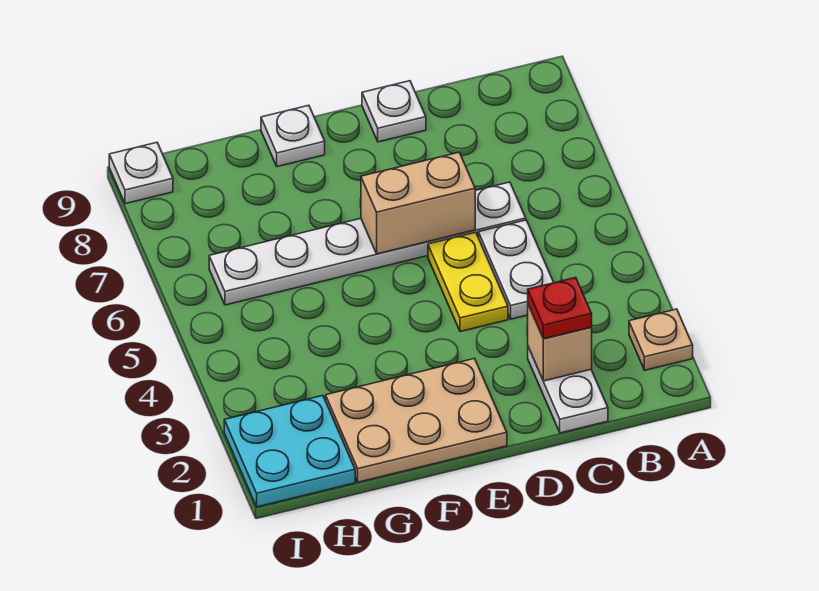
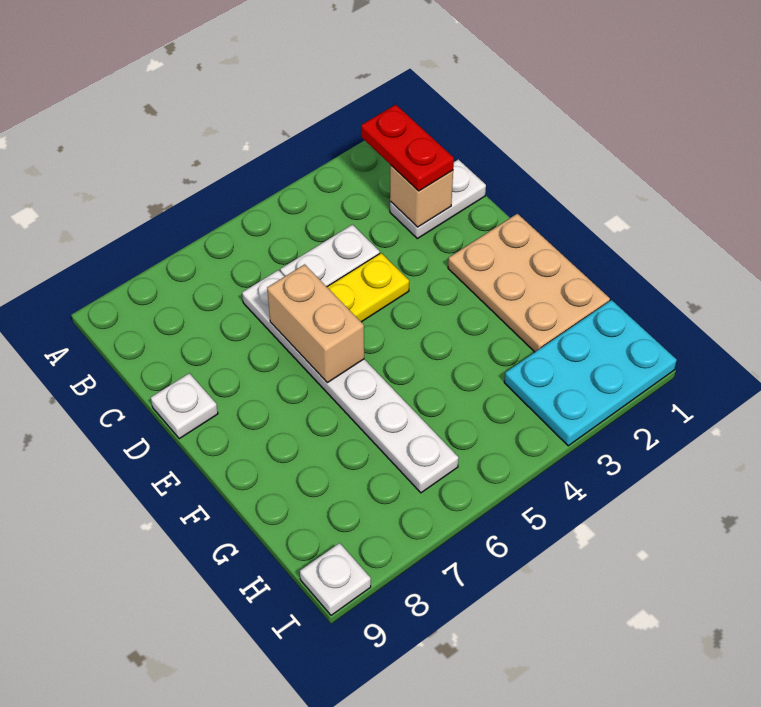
tan plate A2 level 1 -> none
red plate C2 level 3 -> red plate B2:C2 level 3
white plate F9 level 1 -> none
cyan plate H1:I2 level 1 -> cyan plate H1:I3 level 1

